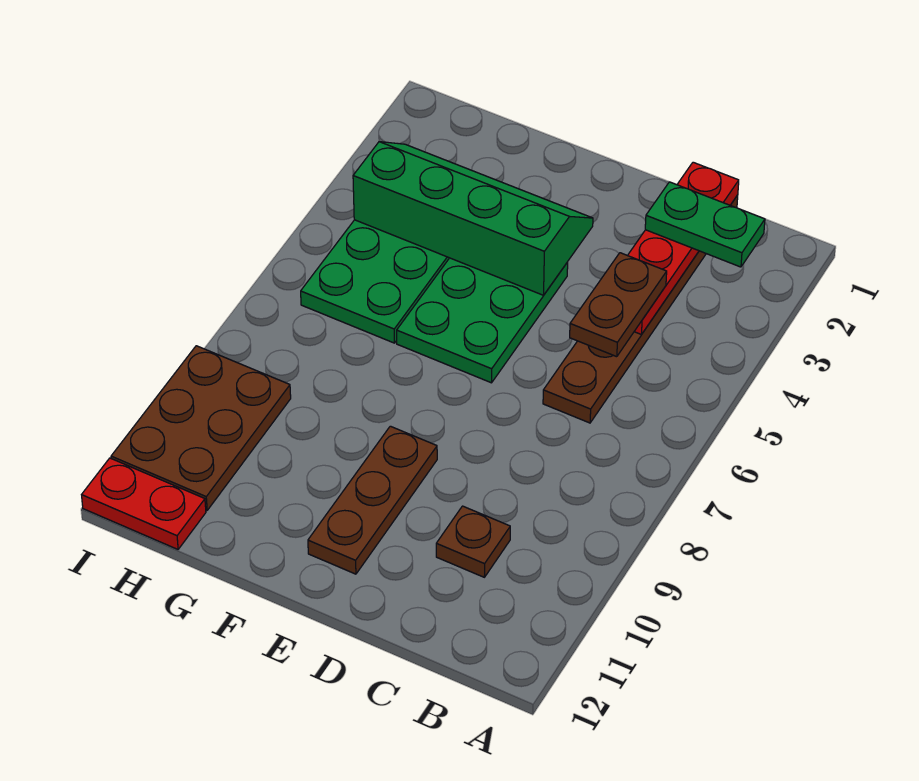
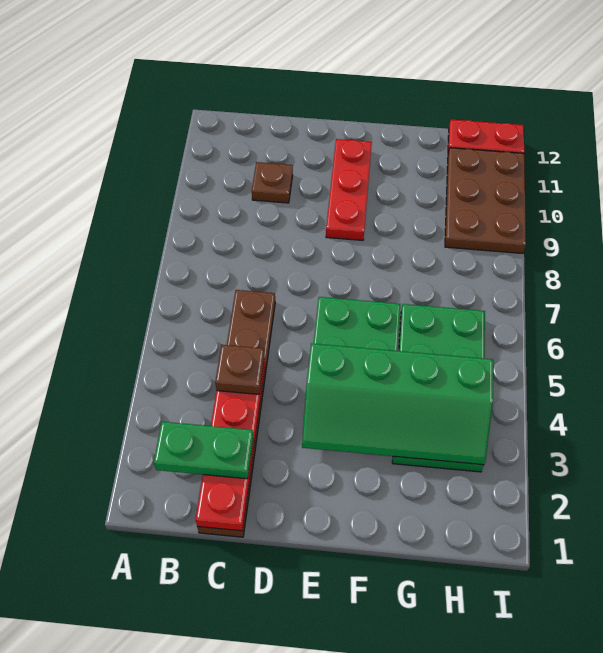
brown plate C4:C5 level 3 -> brown plate C4 level 3
brown plate E9:E11 level 1 -> red plate E9:E11 level 1

